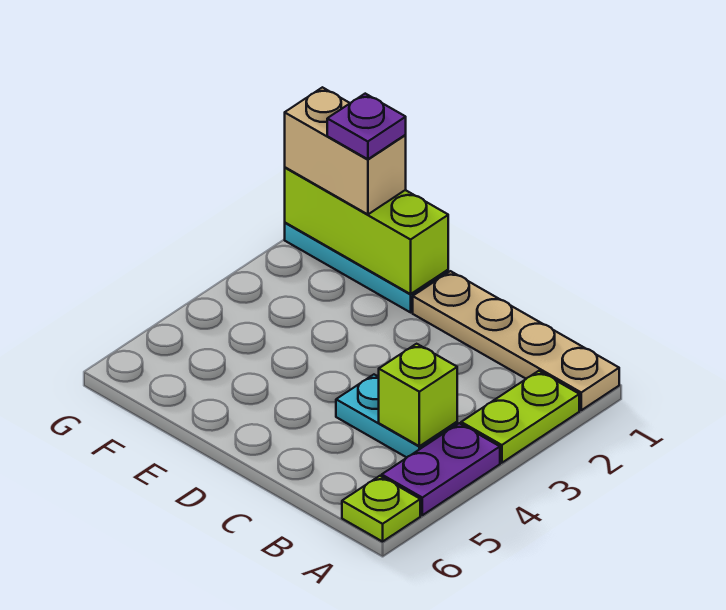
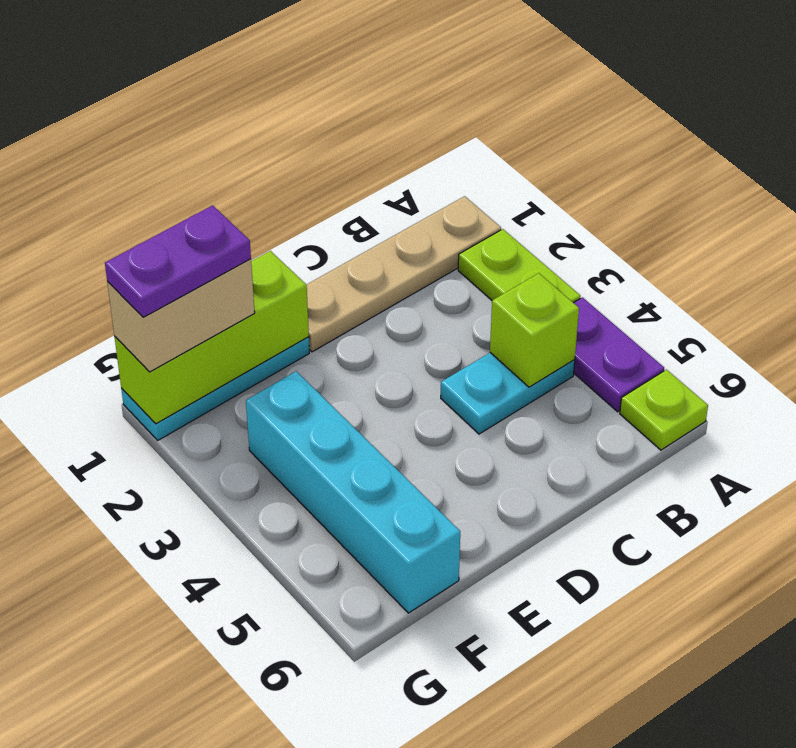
purple plate F1 level 4 -> purple plate F1:G1 level 4
none -> cyan brick F3:F6 level 1

